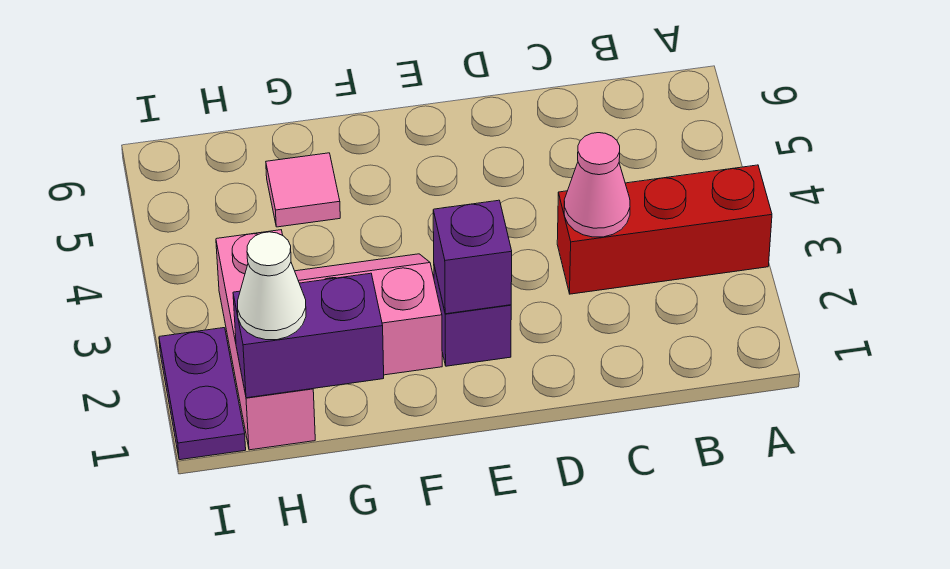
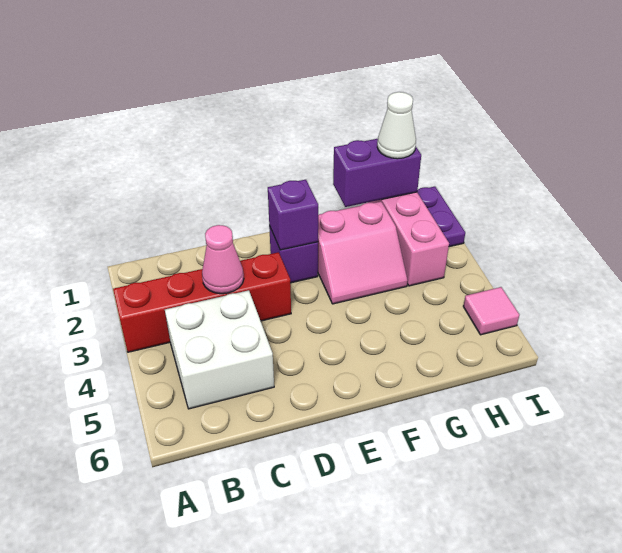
red brick A3:C3 level 1 -> red brick A3:D3 level 1
none -> white brick B4:C5 level 1
pink tile G5 level 1 -> pink tile I5 level 1

